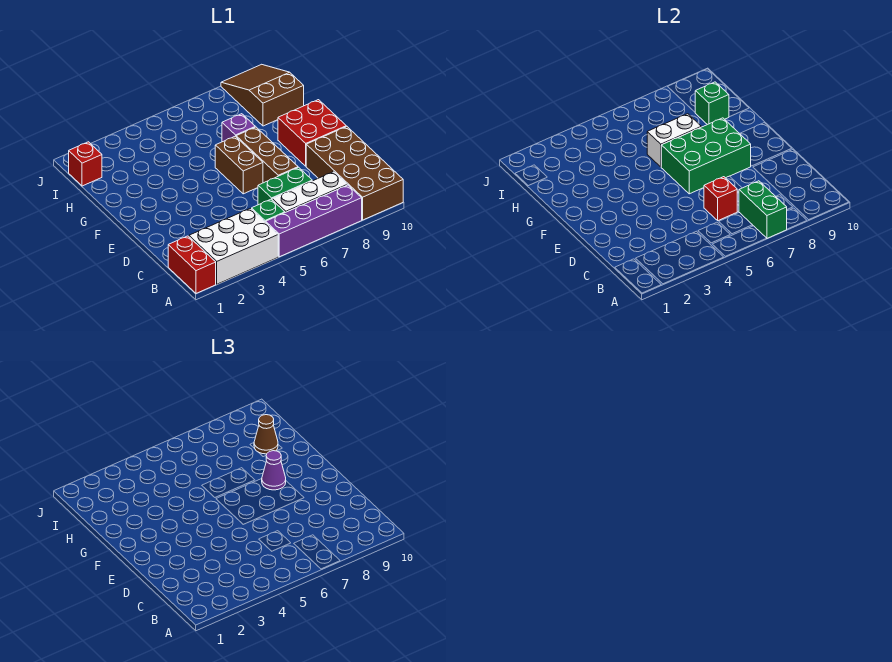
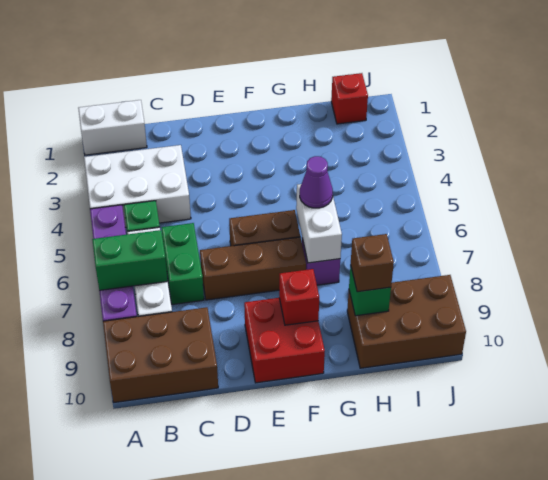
red brick A1:B1 level 1 -> white brick A1:B1 level 1
white brick A2:B4 level 1 -> white brick A3:C4 level 1
brown brick A9:D10 level 1 -> brown brick A9:C10 level 1
red brick C6 level 2 -> red brick F9 level 2
green brick E6:F8 level 2 -> none
purple cone F8 level 3 -> purple cone G6 level 3
brown slope H9:J10 level 1 top H -> brown brick H9:J10 level 1
brown cone H9 level 3 -> brown brick H9 level 3

